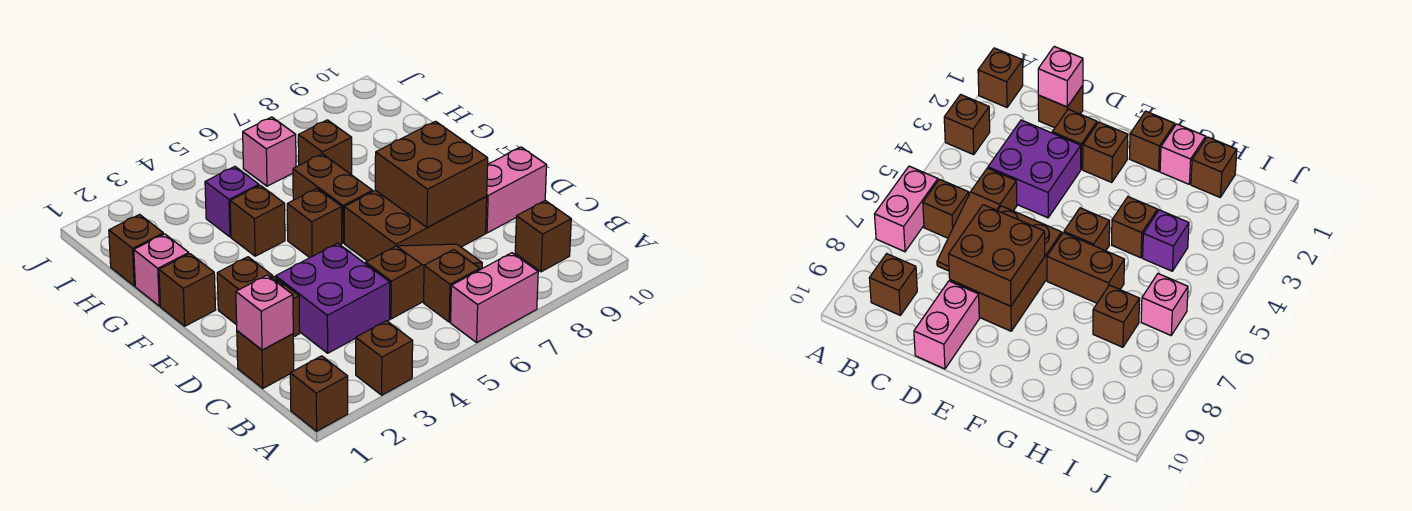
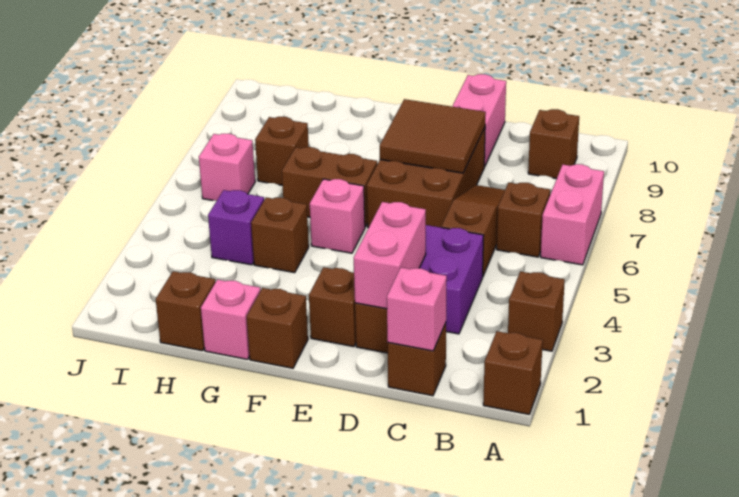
none -> pink brick D2:D3 level 2
brown brick D7:E8 level 2 -> brown tile D7:E8 level 2
brown brick F5 level 1 -> pink brick F5 level 1

